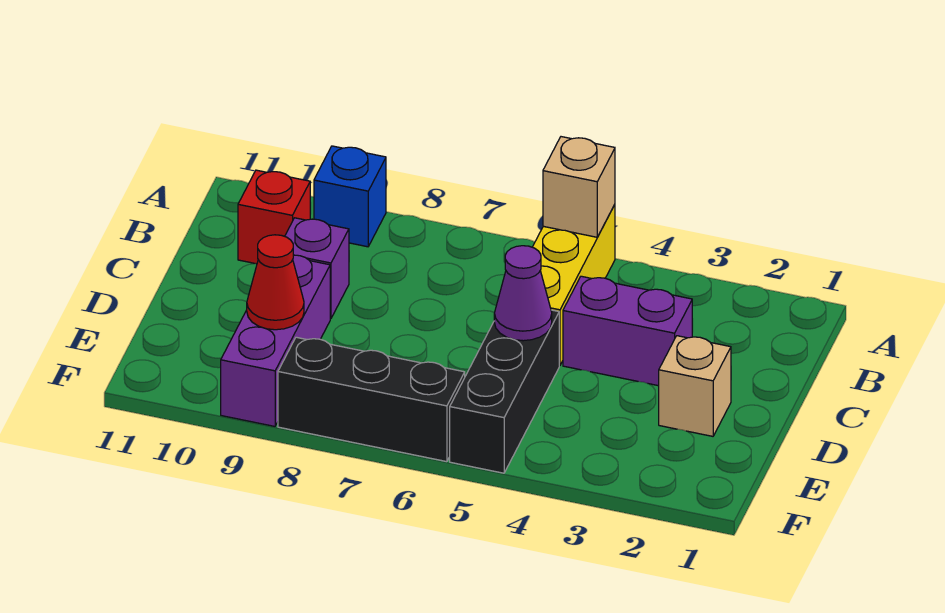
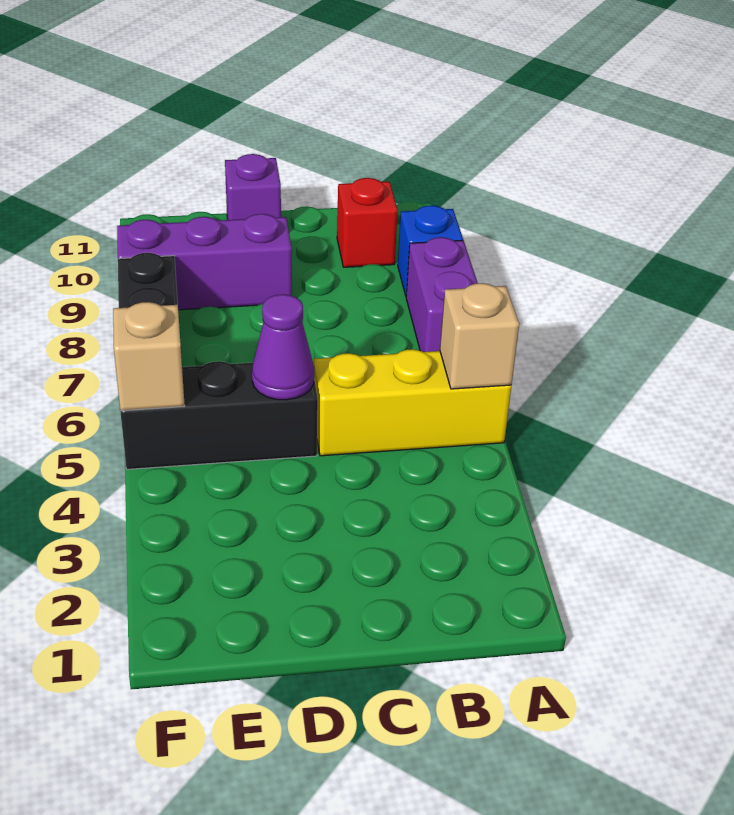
purple brick C3:C4 level 1 -> purple brick A7:A8 level 1
purple brick C9 level 1 -> purple brick D11 level 1
tan brick D2 level 1 -> tan brick F5 level 2
red cone E9 level 2 -> none

